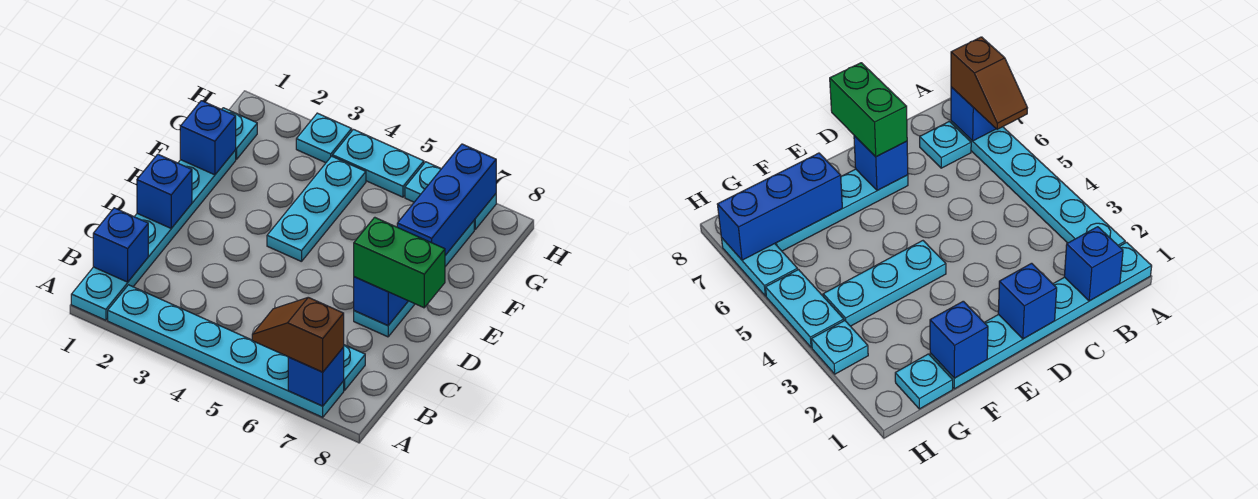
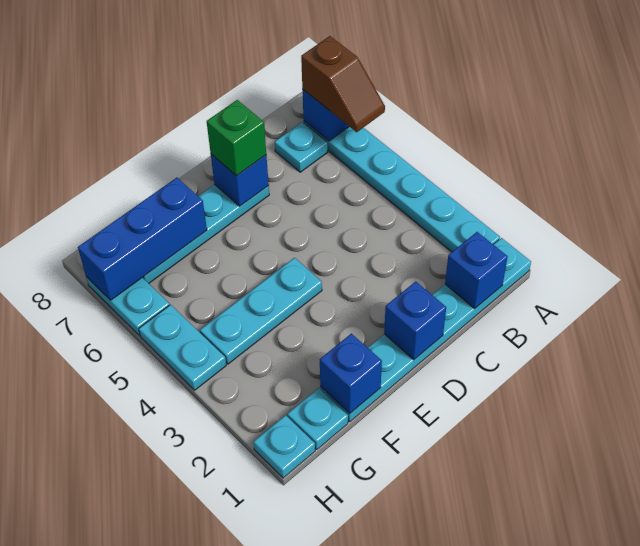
green brick D7:D8 level 3 -> green brick D7 level 3
cyan plate H3 level 1 -> cyan plate H1 level 1

